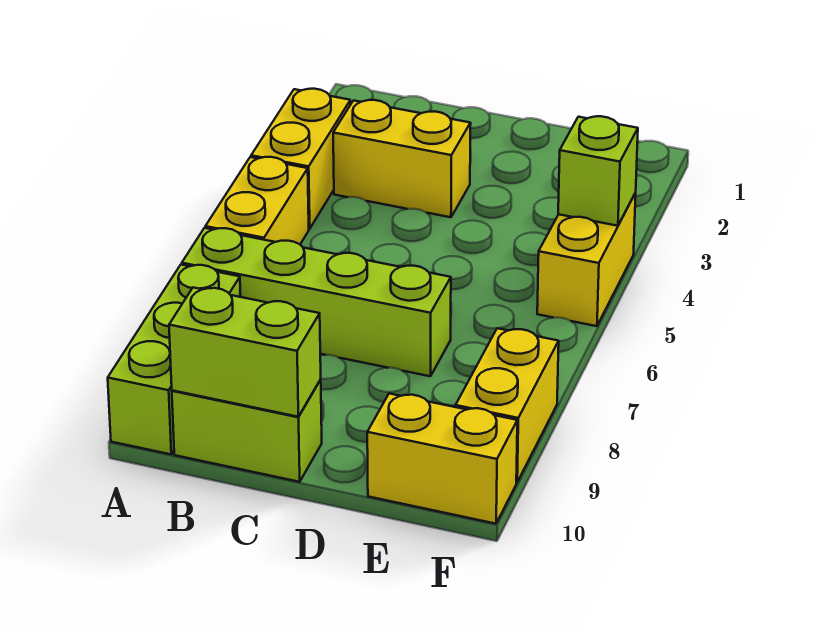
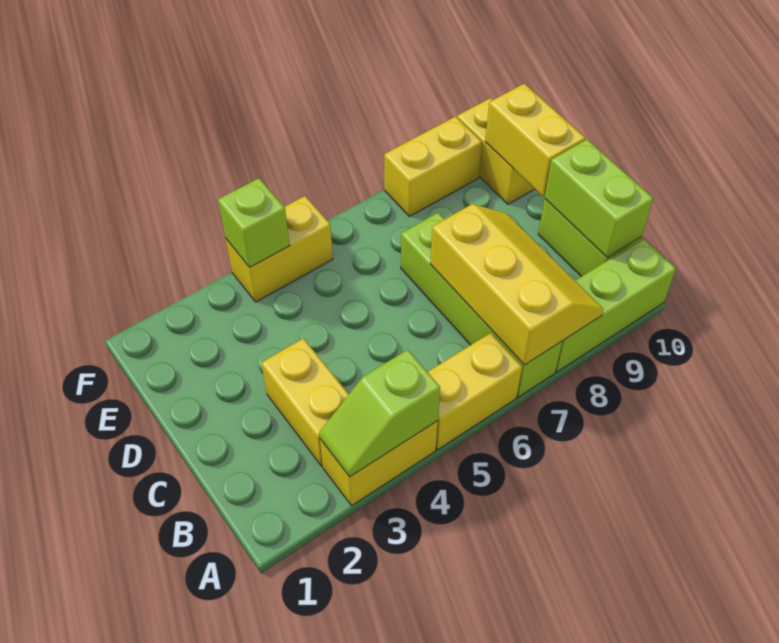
none -> lime slope A3:A4 level 2 top 4
none -> yellow slope A7:C8 level 2 top 7
none -> yellow brick D10:E10 level 2

